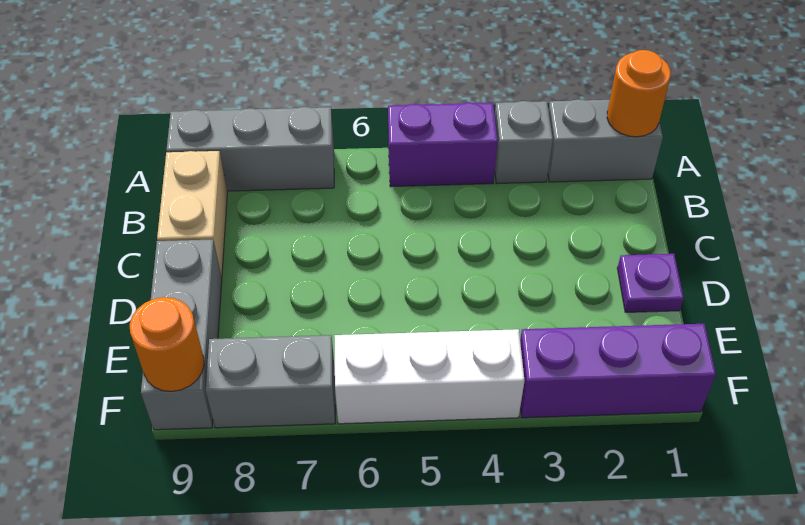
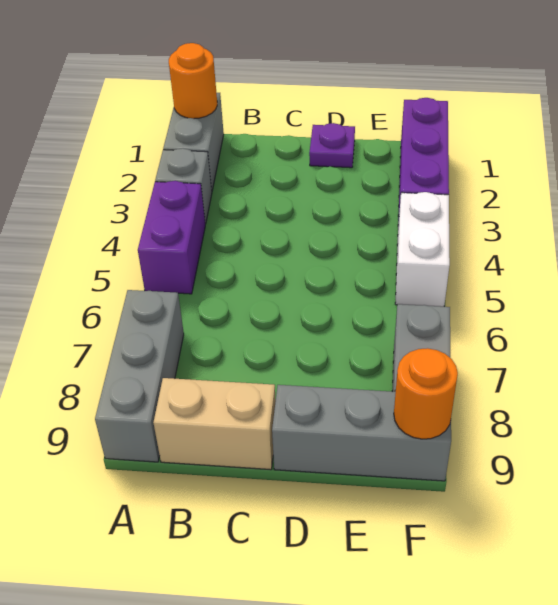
white brick F4:F6 level 1 -> white brick F4:F5 level 1

